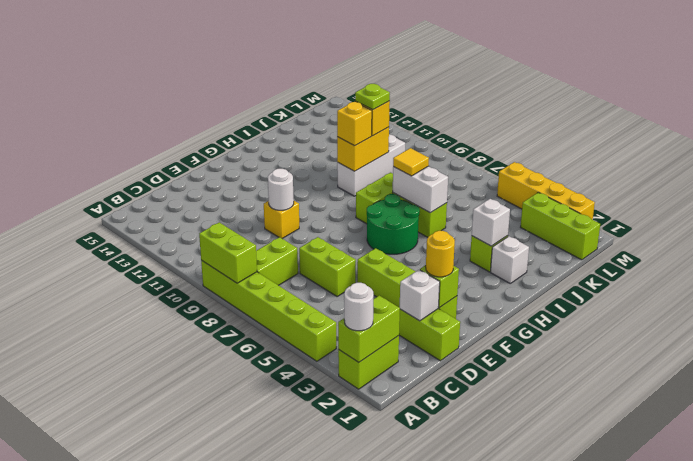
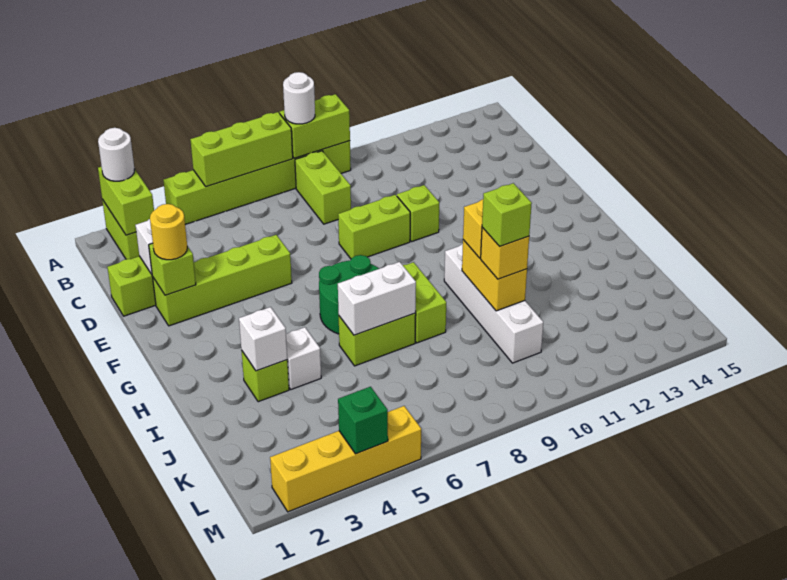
lime brick D6:D7 level 1 -> lime brick E8:E9 level 1
yellow brick E10 level 1 -> lime brick E10 level 1
white round brick E10 level 2 -> white round brick A8 level 3
white brick I2 level 1 -> white brick I4 level 1
yellow tile I7 level 3 -> none
white brick I10:K10 level 1 -> white brick H10:K10 level 1
lime plate J10 level 4 -> lime brick J10 level 4
lime brick L1:L3 level 1 -> lime brick A5:A7 level 2
none -> green brick M4 level 2

